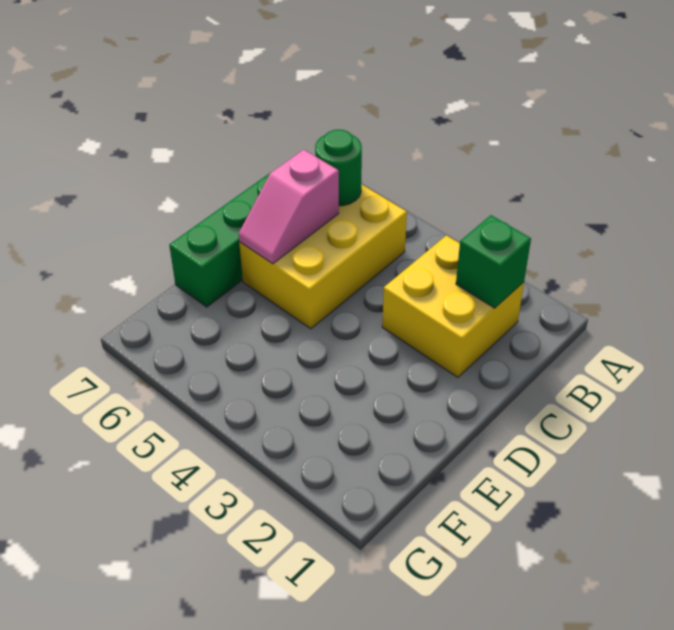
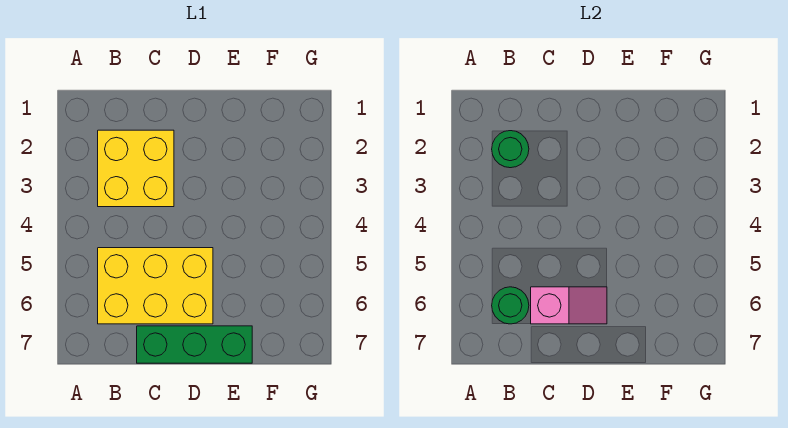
green brick B2 level 2 -> green round brick B2 level 2

